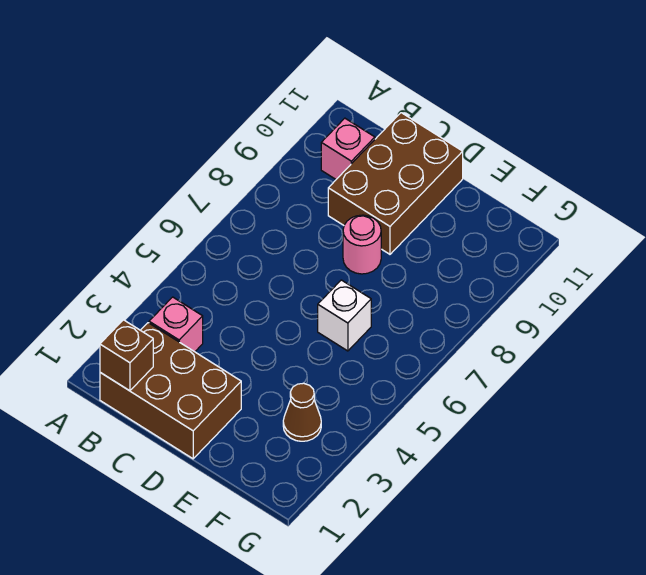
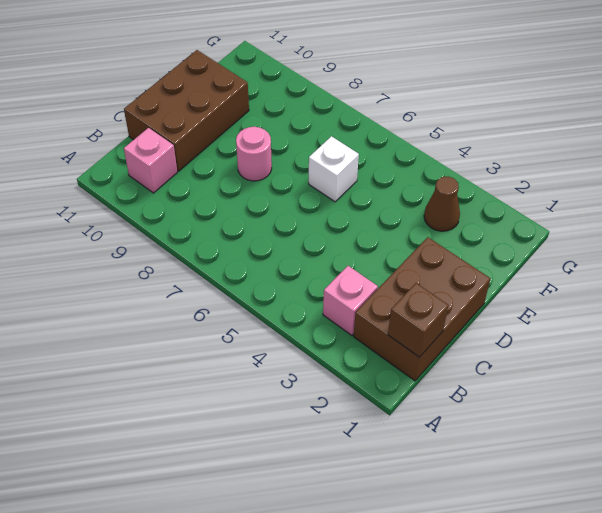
brown brick C9:D11 level 1 -> brown brick C10:E11 level 1

